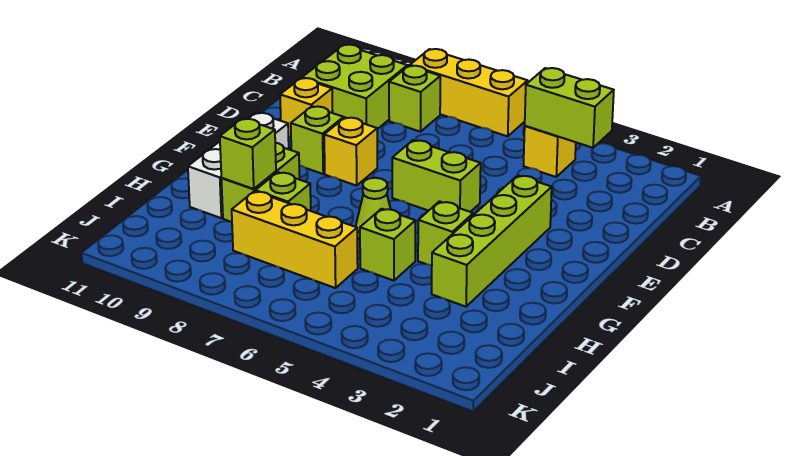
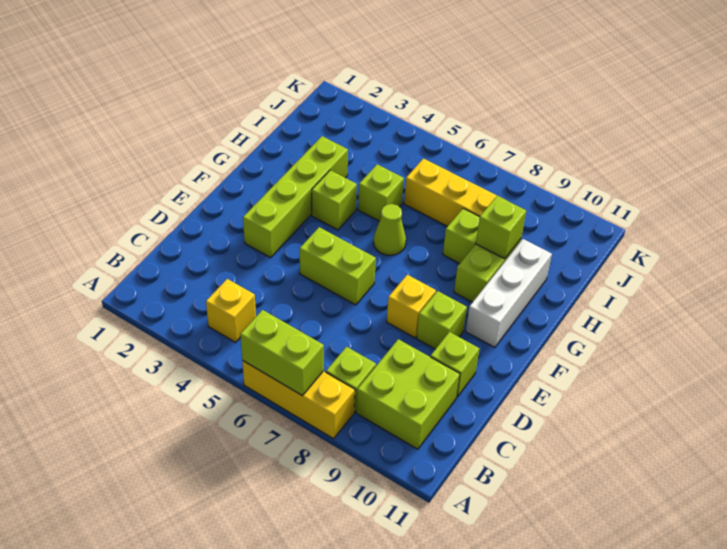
lime brick B3:B4 level 2 -> lime brick A6:A7 level 2
yellow brick D10 level 1 -> lime brick D10 level 1

